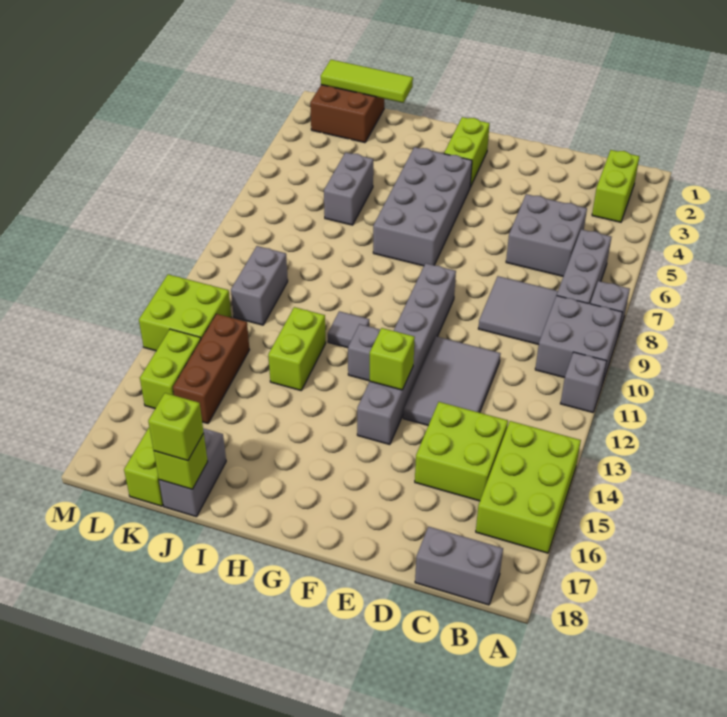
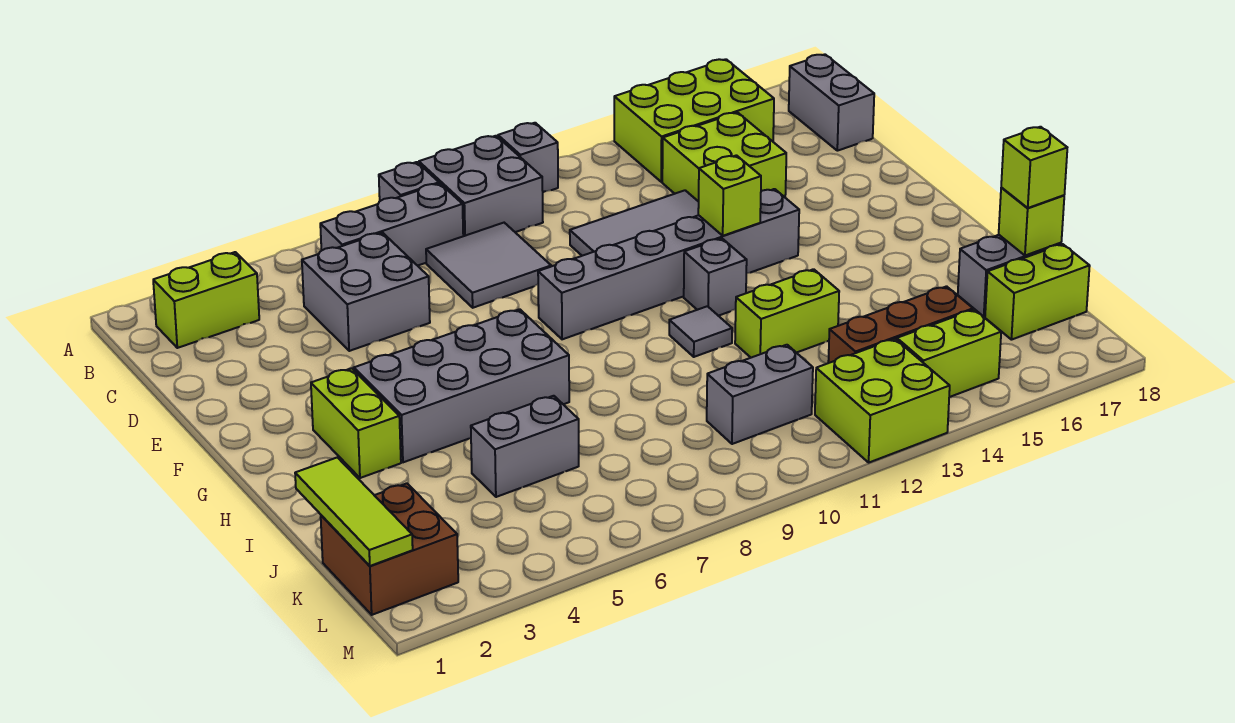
lime brick G2:G3 level 1 -> lime brick G3:H3 level 1

